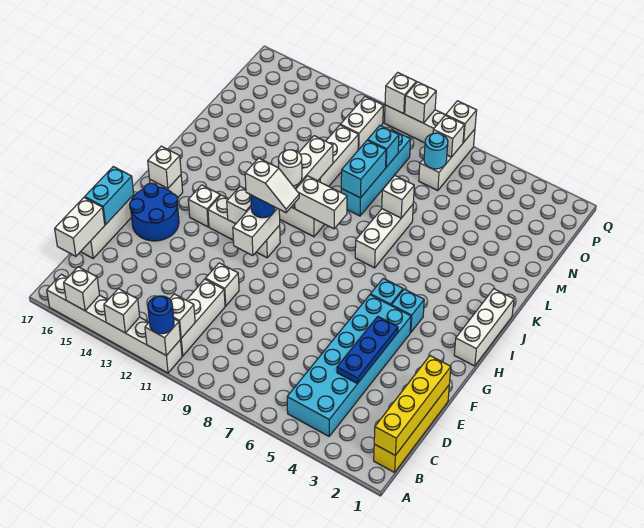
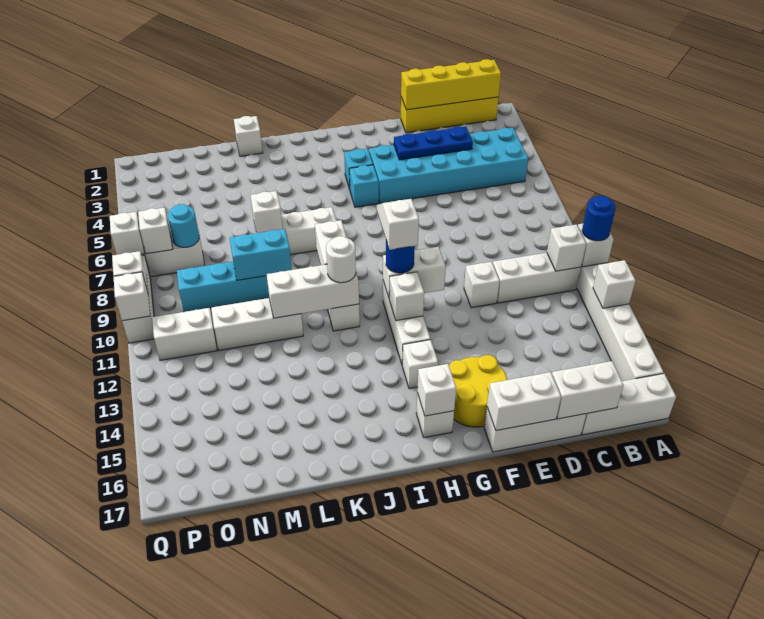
white brick A15 level 2 -> white brick L1 level 1
cyan brick E17:F17 level 2 -> white brick E17:F17 level 2
blue round brick F15:G16 level 1 -> yellow round brick F15:G16 level 1
white brick H1:J1 level 1 -> white brick A17:C17 level 1
cyan brick N9 level 2 -> none

